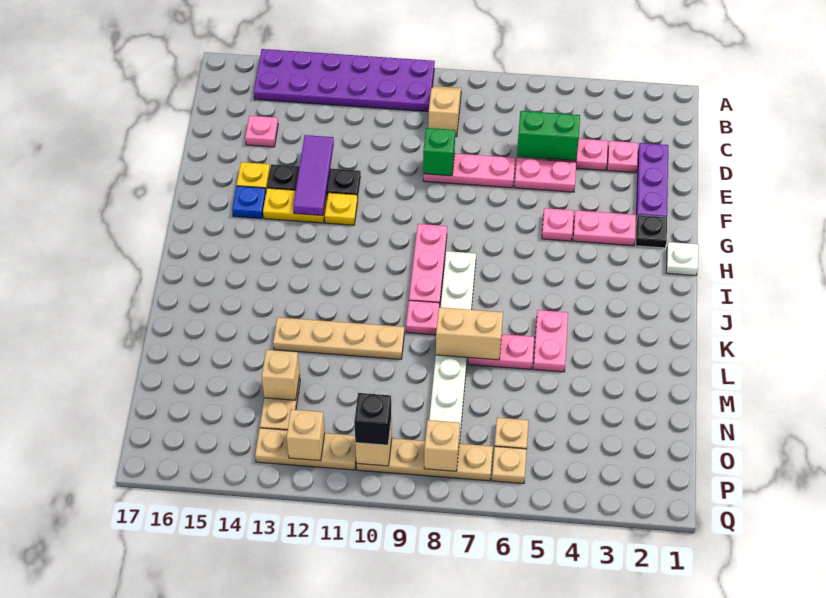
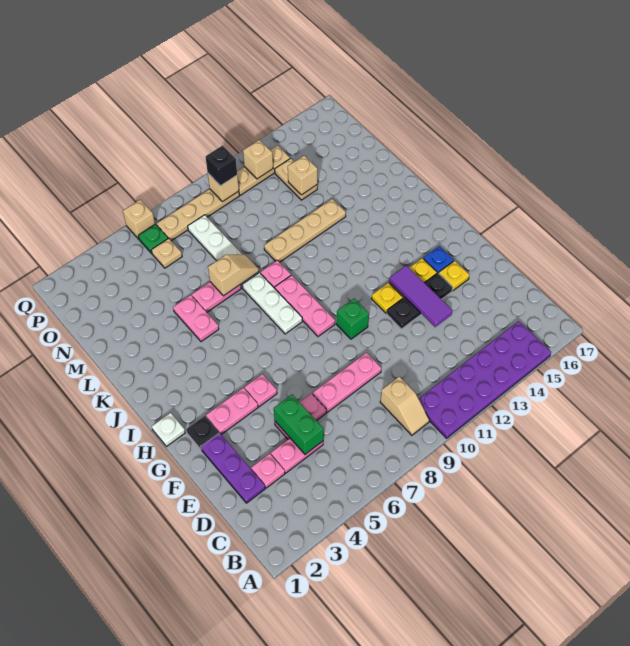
green brick D5:D6 level 2 -> green brick D5:E5 level 2
pink plate D15 level 1 -> none
green brick E9 level 2 -> green brick G10 level 1
tan brick L7:L8 level 2 -> tan slope L7:L8 level 2 top 7
tan plate P6 level 1 -> green plate P6 level 1
tan brick P8 level 2 -> tan brick Q6 level 1

